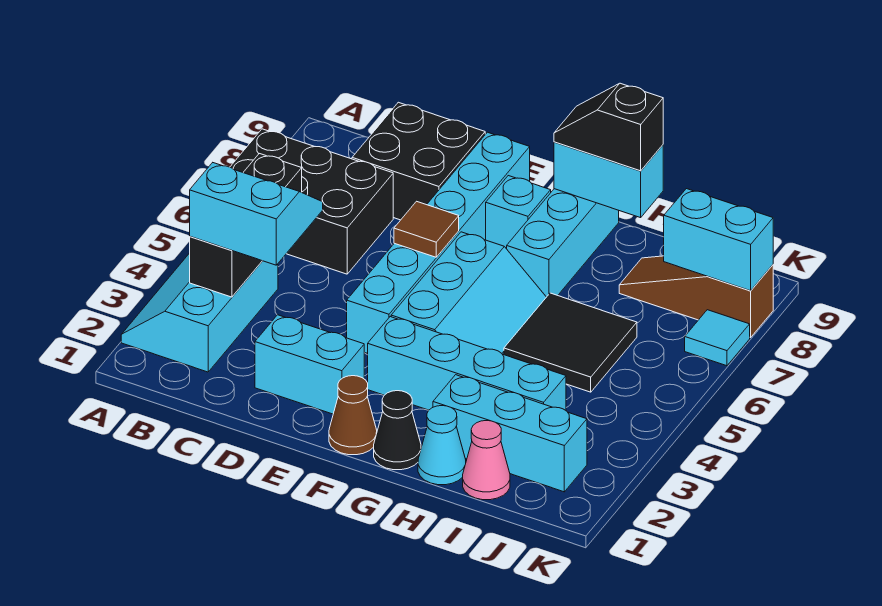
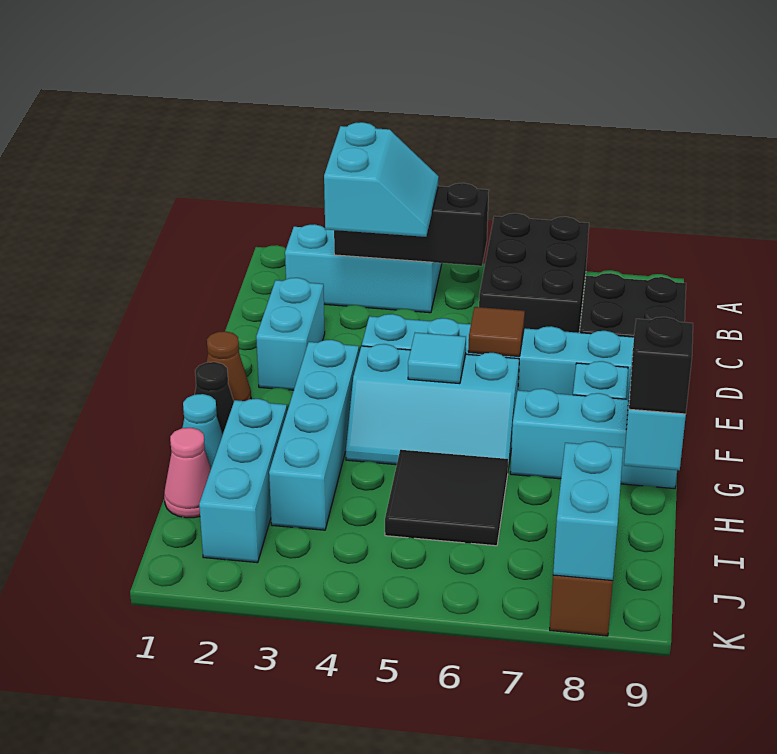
cyan tile K7 level 1 -> cyan tile F5 level 2

